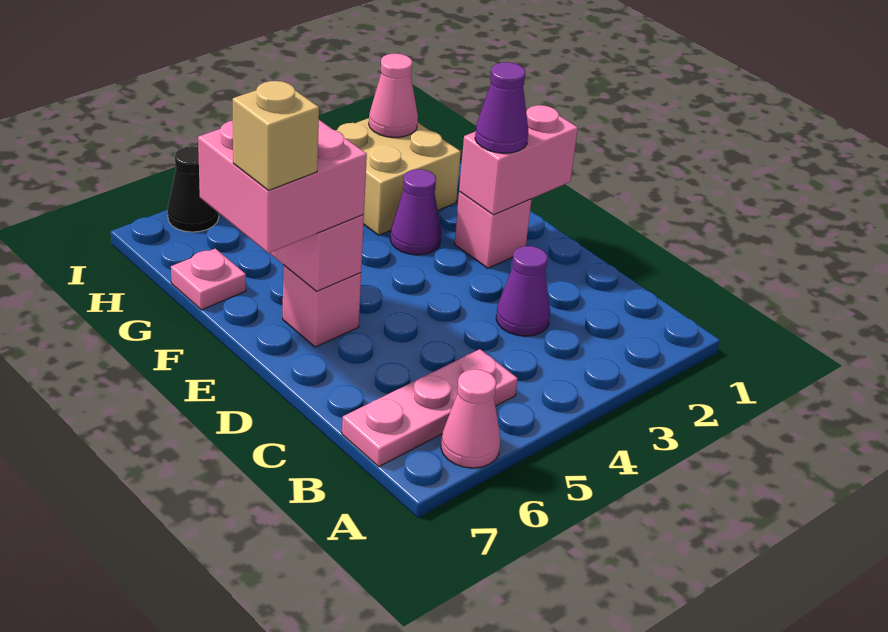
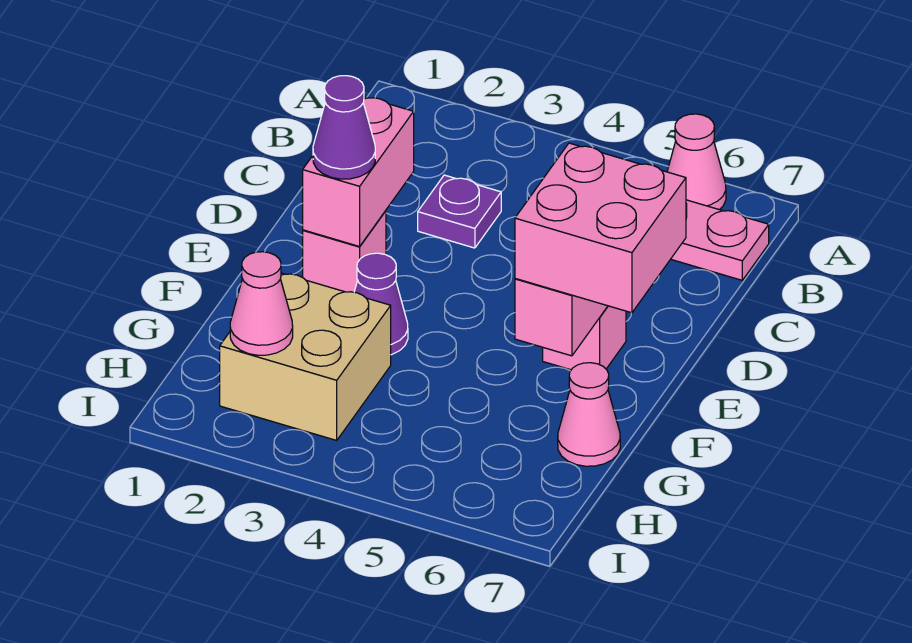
purple cone C3 level 1 -> purple plate C3 level 1
pink brick E1:E2 level 2 -> pink brick D2:E2 level 2
tan brick E7 level 4 -> none
pink plate G7 level 1 -> pink cone G7 level 1
black cone I6 level 1 -> none

